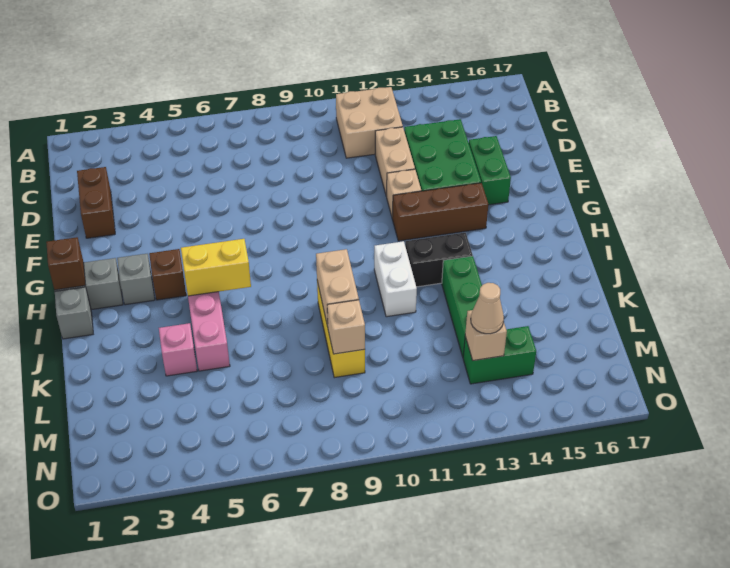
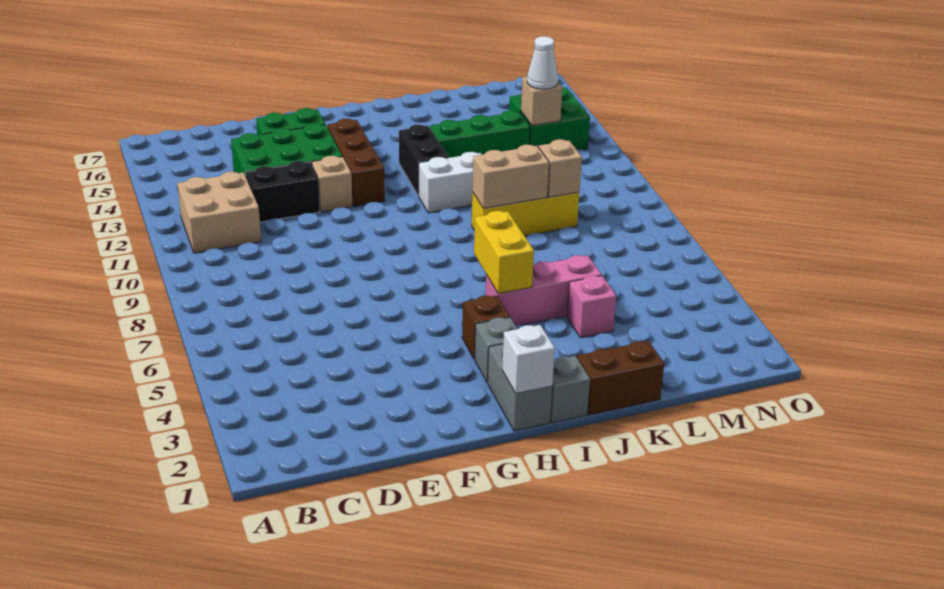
brown brick D2:E2 level 1 -> brown brick J1:K1 level 1
tan brick D12:E12 level 1 -> black brick D12:E12 level 1
brown brick H1 level 2 -> white brick H1 level 2
green brick M13:M14 level 1 -> green brick M13:N14 level 1
tan cone M13 level 3 -> white cone M13 level 3

